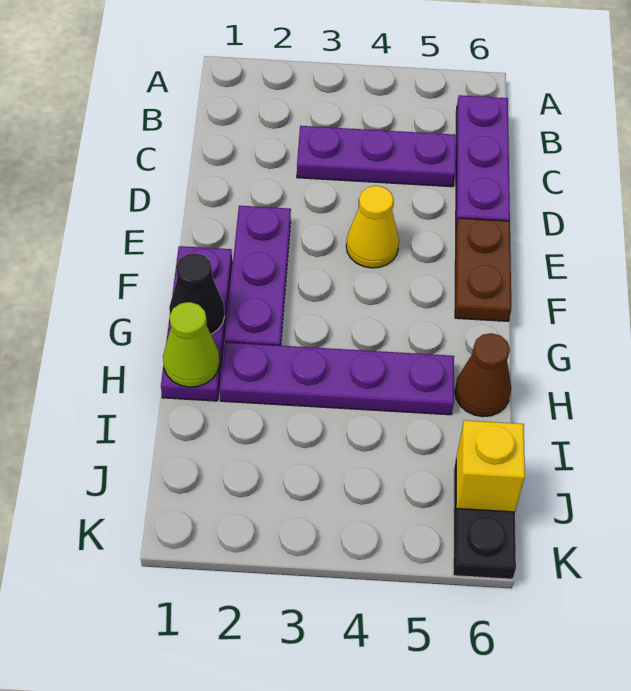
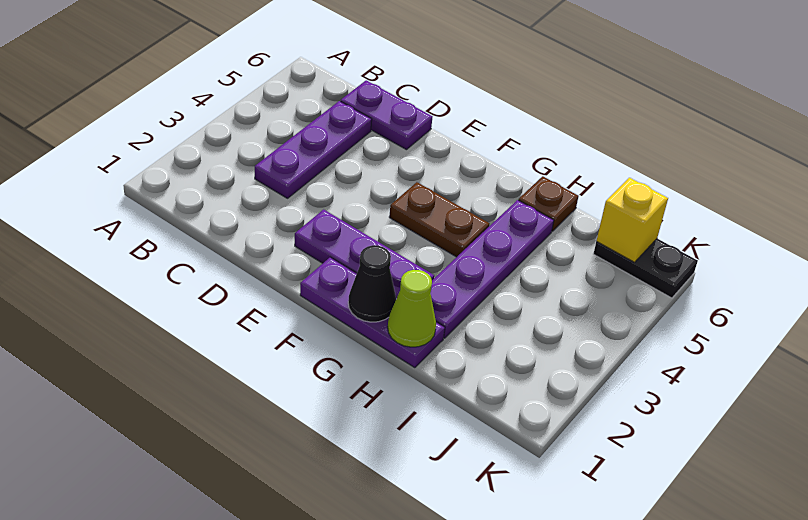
purple plate B6:D6 level 1 -> purple plate C6:D6 level 1
yellow cone E4 level 1 -> none
brown plate E6:F6 level 1 -> brown plate F4:G4 level 1
brown cone H6 level 1 -> brown plate H6 level 1

